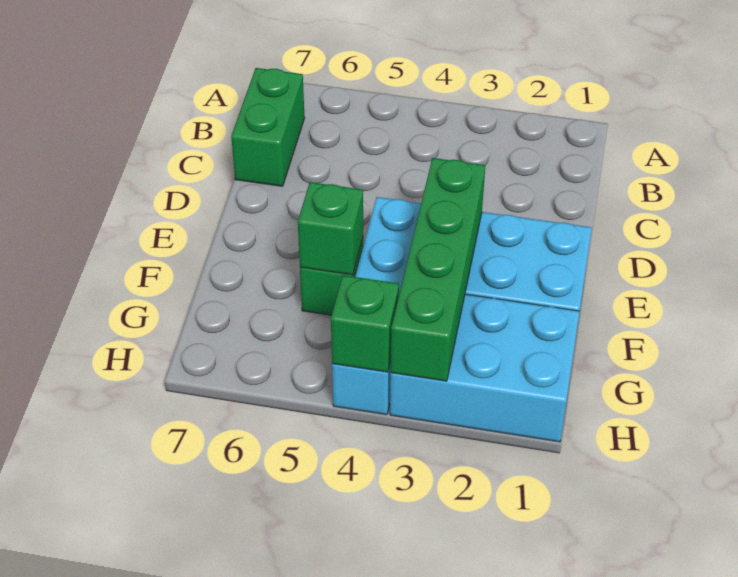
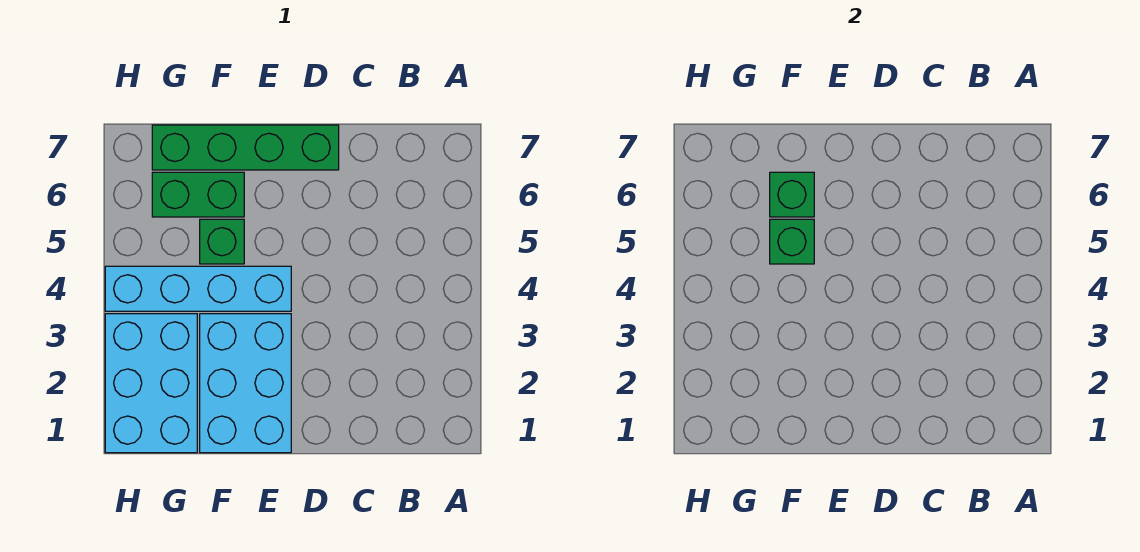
green brick B7:C7 level 1 -> green brick F6:G6 level 1
green brick E3:H3 level 2 -> green brick D7:G7 level 1
green brick H4 level 2 -> green brick F6 level 2

